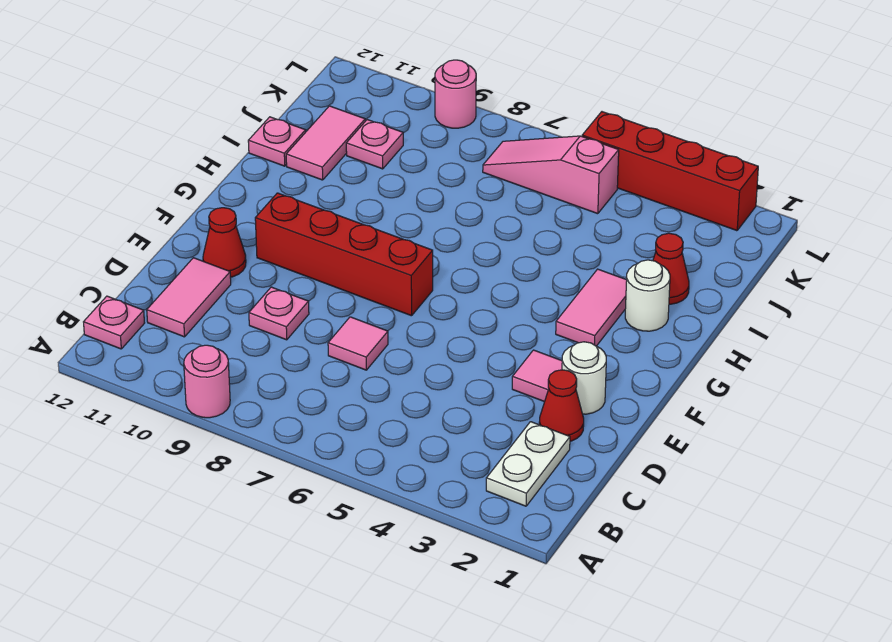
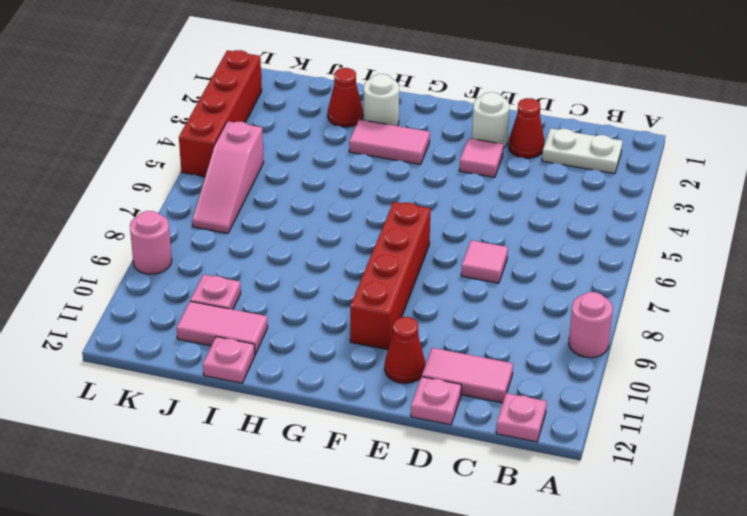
pink plate D9 level 1 -> pink plate D12 level 1

